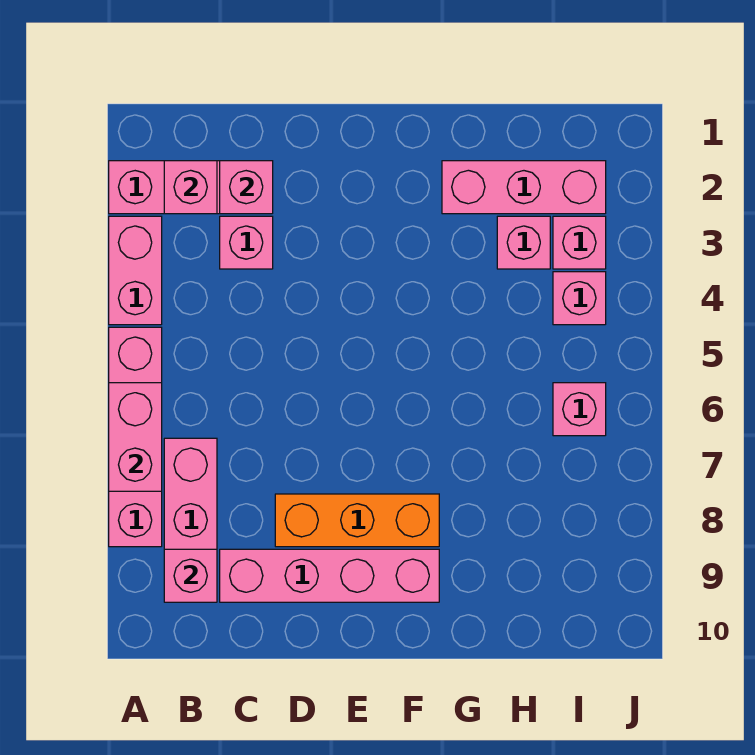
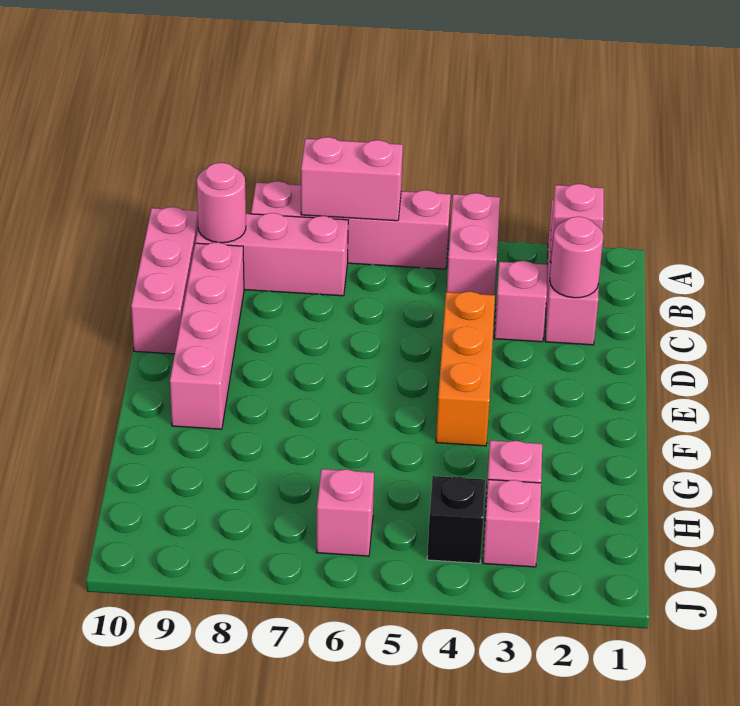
pink brick A3:A4 level 1 -> pink brick A4:B4 level 1
pink brick B9 level 2 -> pink round brick B9 level 2
pink brick C2 level 2 -> pink round brick C2 level 2
orange brick D8:F8 level 1 -> orange brick D4:F4 level 1
pink brick G2:I2 level 1 -> pink brick B10:D10 level 1
pink brick I4 level 1 -> black brick I4 level 1

